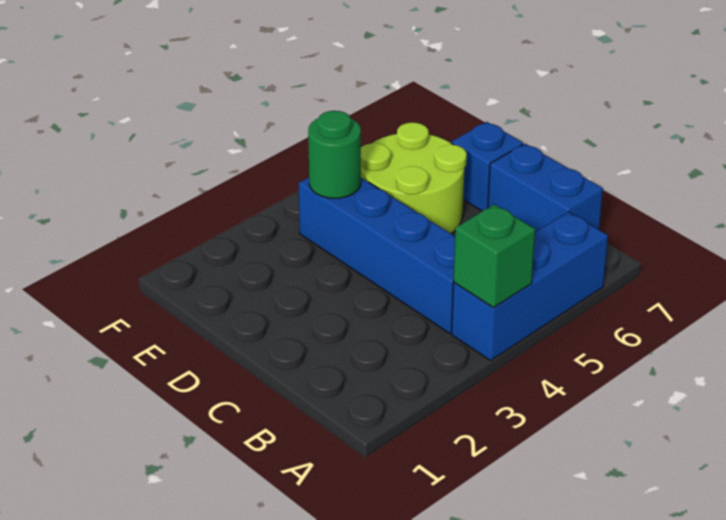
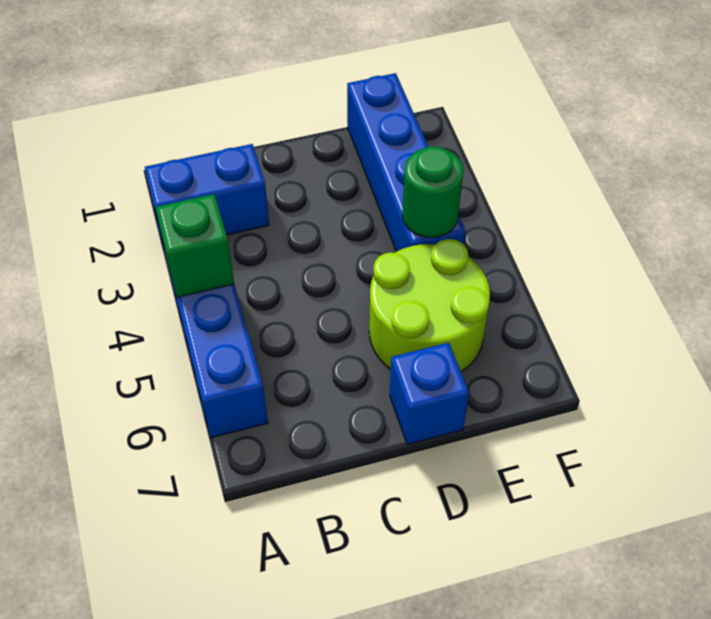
blue brick B4:E4 level 1 -> blue brick E1:E4 level 1
blue brick B7:C7 level 1 -> blue brick A2:B2 level 1

